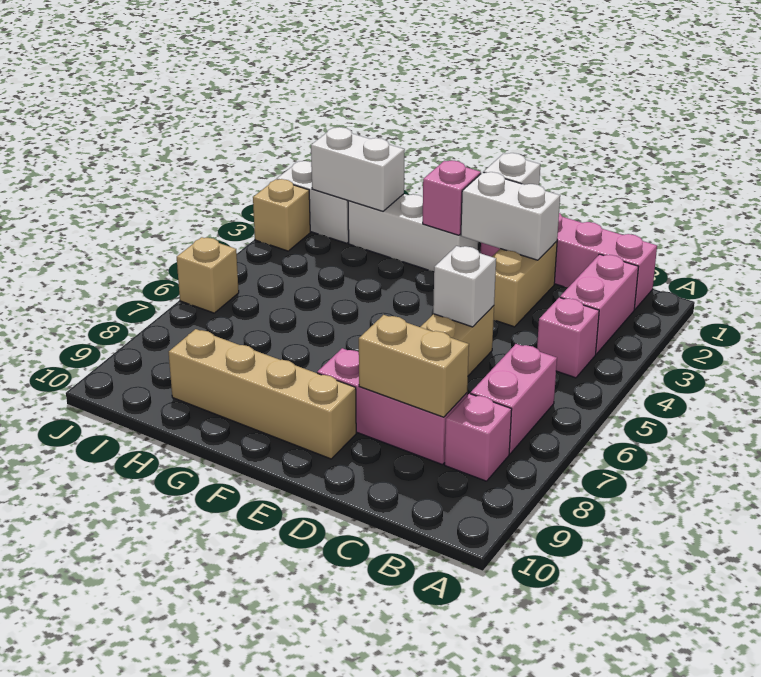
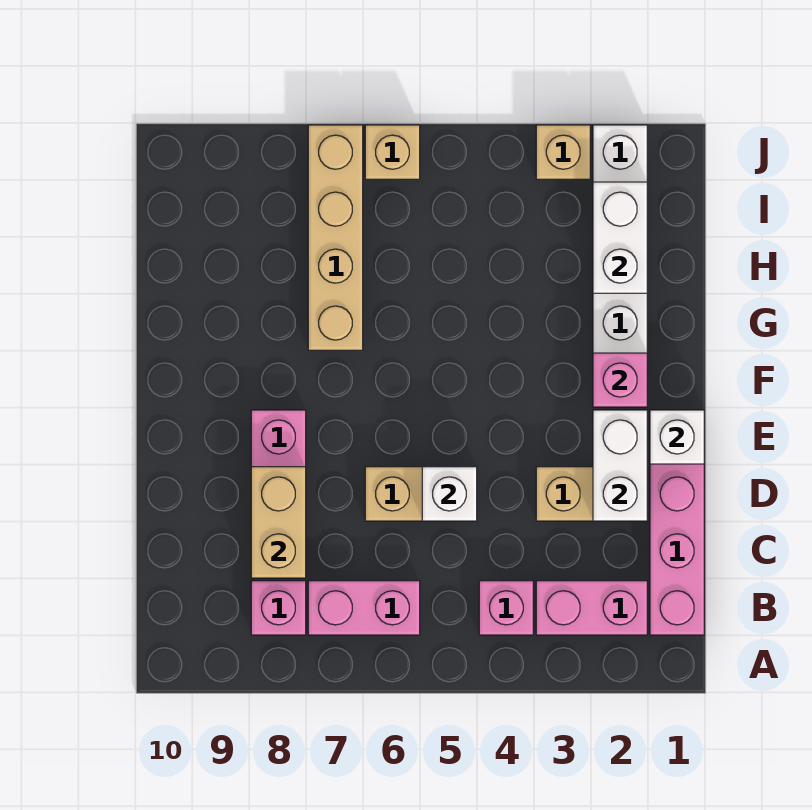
tan brick E9:H9 level 1 -> tan brick G7:J7 level 1

